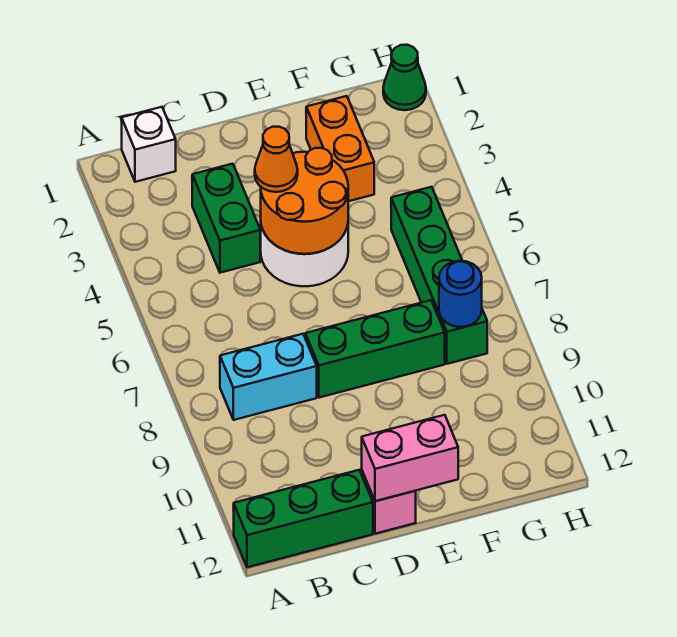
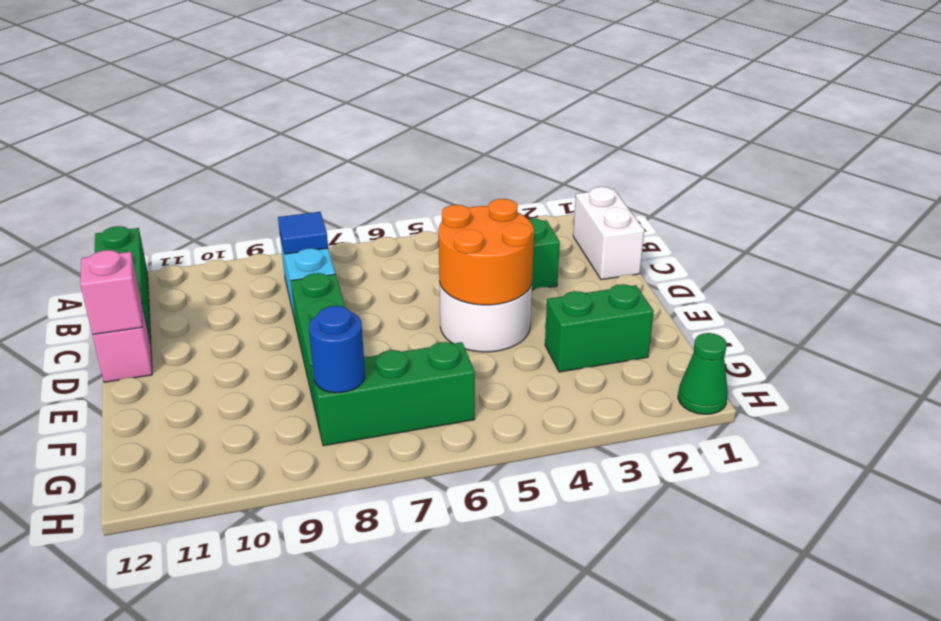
white brick B1 level 1 -> white brick B1:C1 level 1
none -> blue tile B8 level 2
orange cone D4 level 3 -> none
pink brick D12:E12 level 2 -> pink brick D12 level 2
orange brick F2:F3 level 1 -> green brick F2:F3 level 1
green brick G5:G8 level 1 -> green brick G6:G8 level 1

